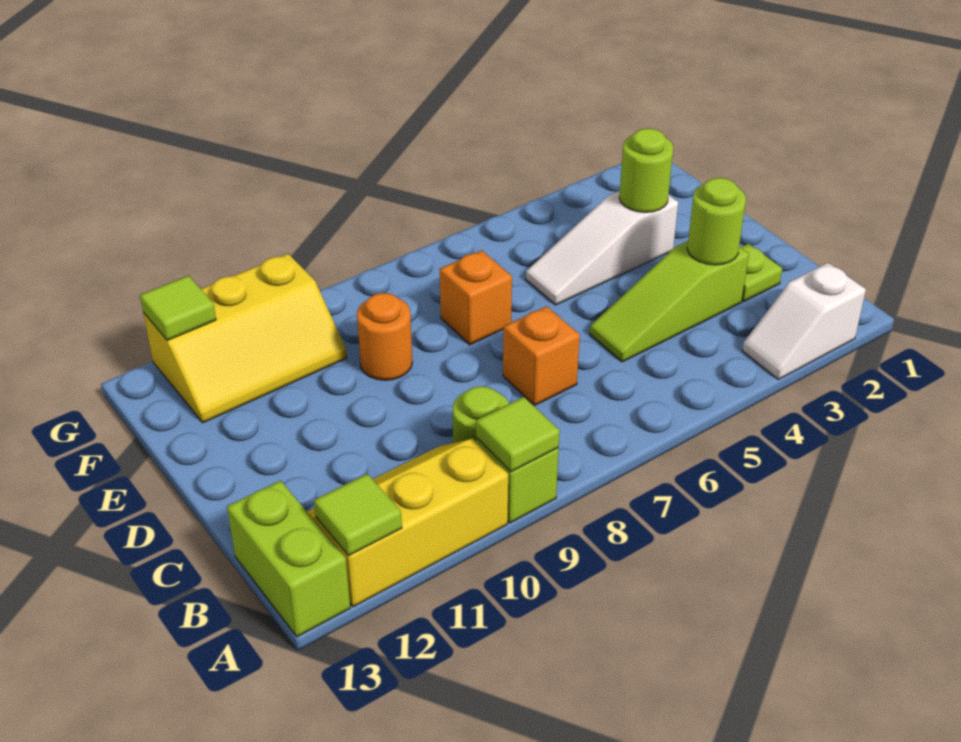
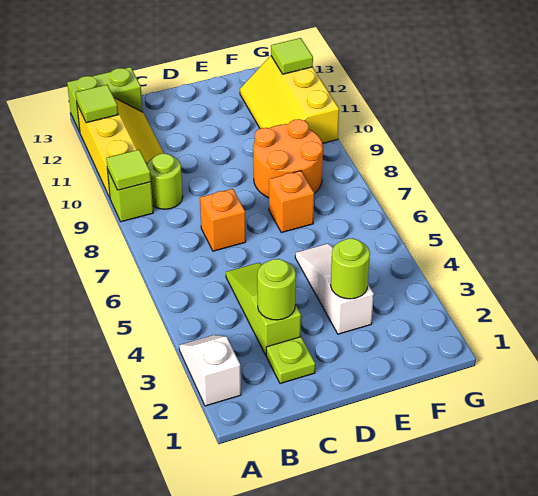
orange round brick E9 level 1 -> orange round brick E8:F9 level 1

